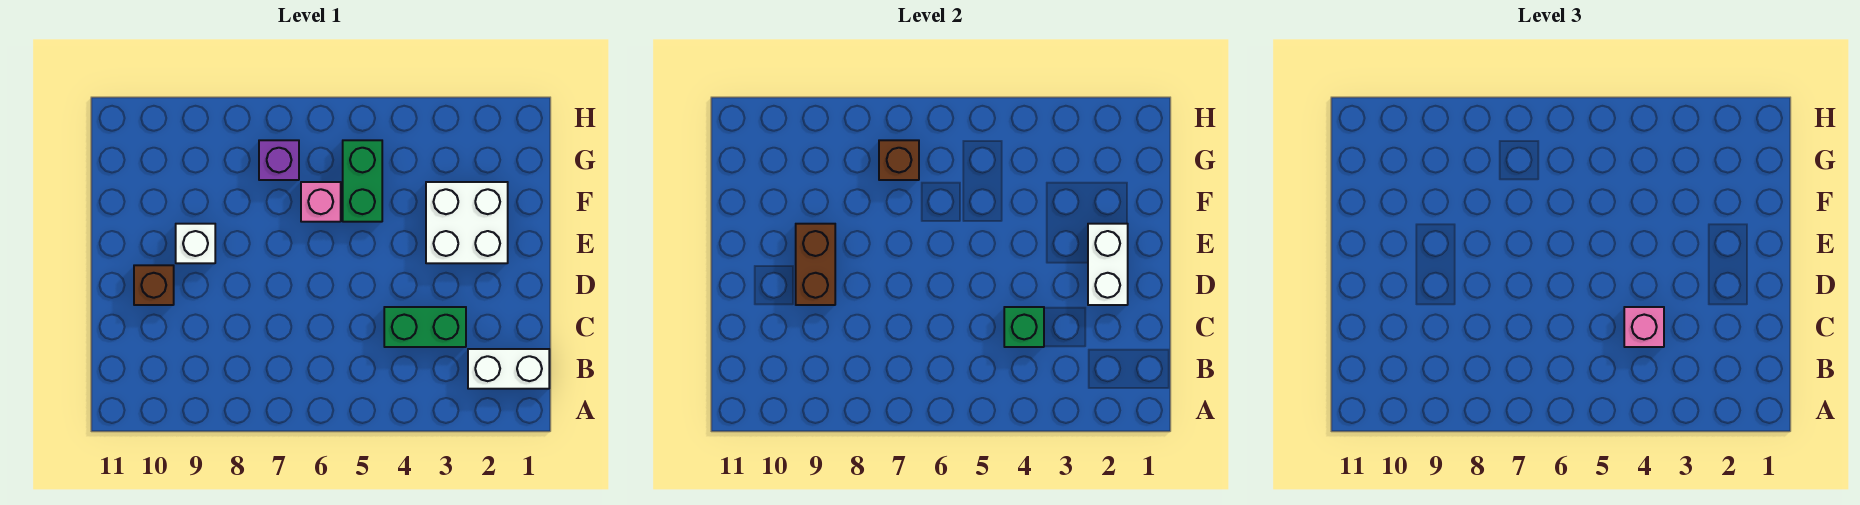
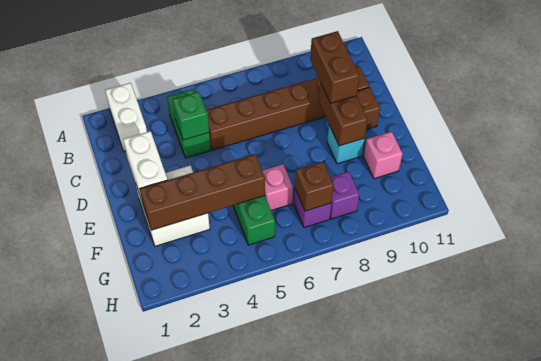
white brick B1:B2 level 1 -> white brick A2:B2 level 1
green brick C3:C4 level 1 -> green brick B4:C4 level 1
pink brick C4 level 3 -> pink brick F10 level 1
none -> brown brick C5:C10 level 1
none -> brown brick C9:D9 level 3
white brick E9 level 1 -> cyan brick E9 level 1
none -> brown brick F2:F5 level 2
none -> purple brick G8 level 1

